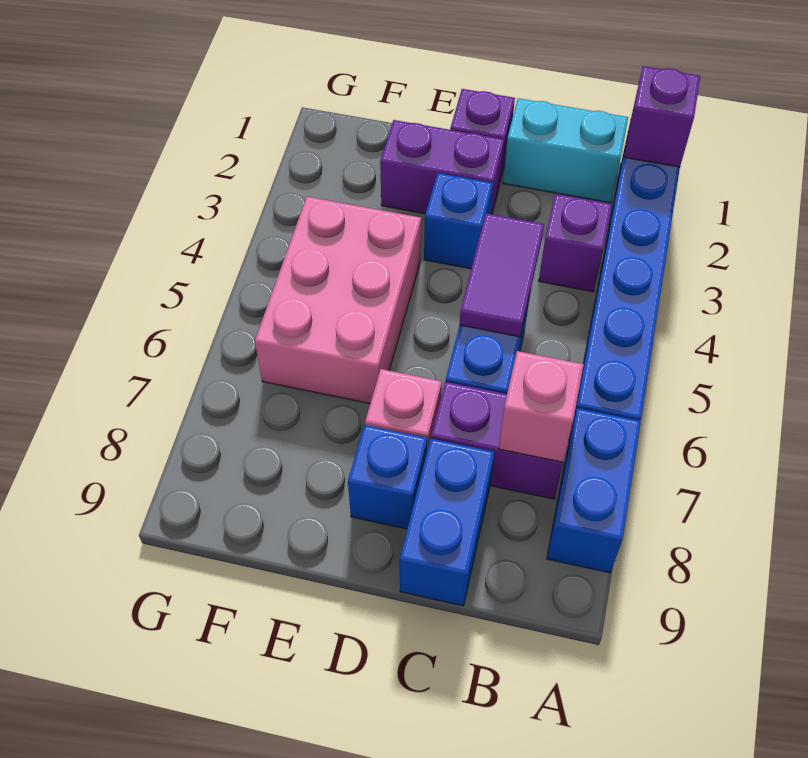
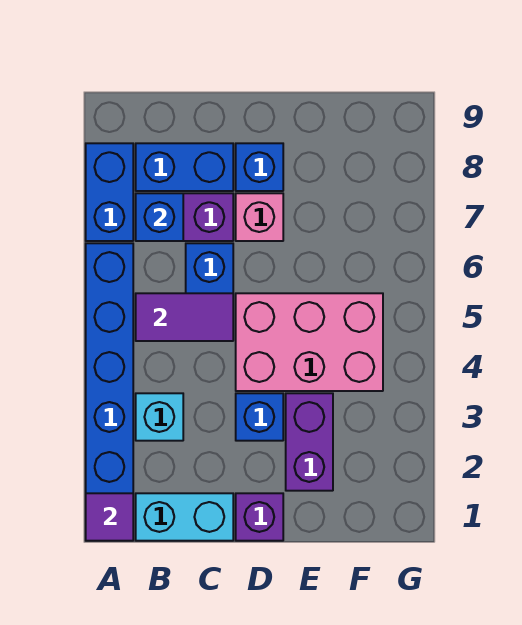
purple brick A1 level 2 -> purple tile A1 level 2
purple brick B3 level 1 -> cyan brick B3 level 1
pink brick B7 level 2 -> blue brick B7 level 2
purple tile C4:C5 level 2 -> purple tile B5:C5 level 2
blue brick C8:C9 level 1 -> blue brick B8:C8 level 1
purple brick D2:E2 level 1 -> purple brick E2:E3 level 1
pink brick E4:F6 level 1 -> pink brick D4:F5 level 1

